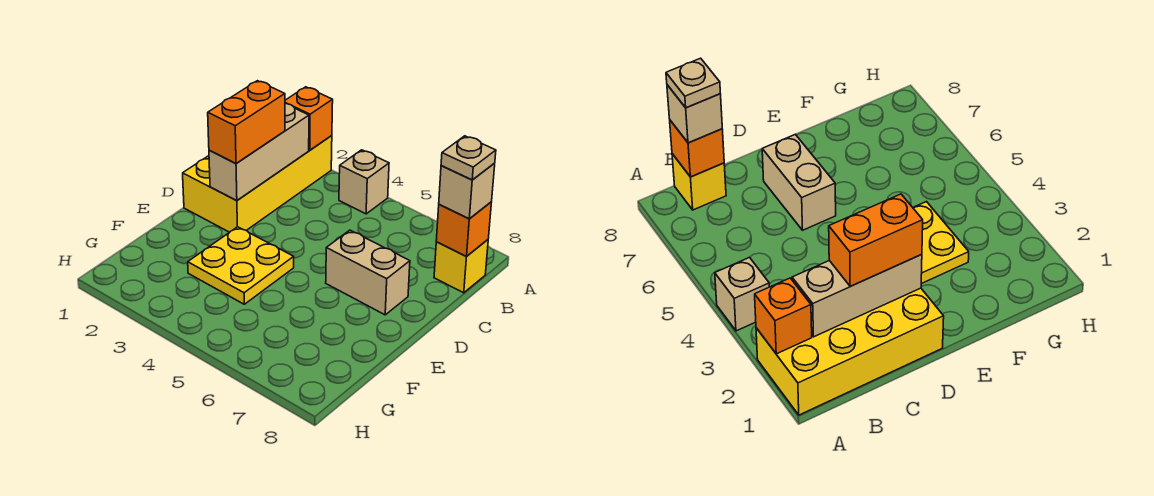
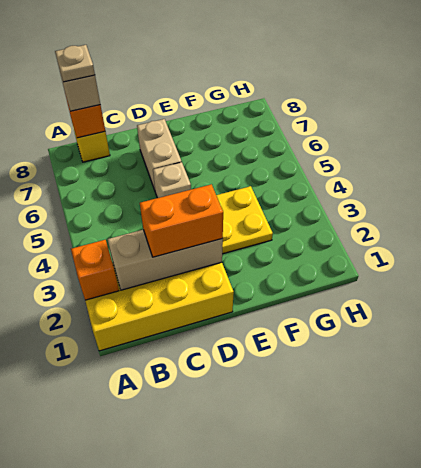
tan brick A4 level 1 -> tan brick D5 level 1

